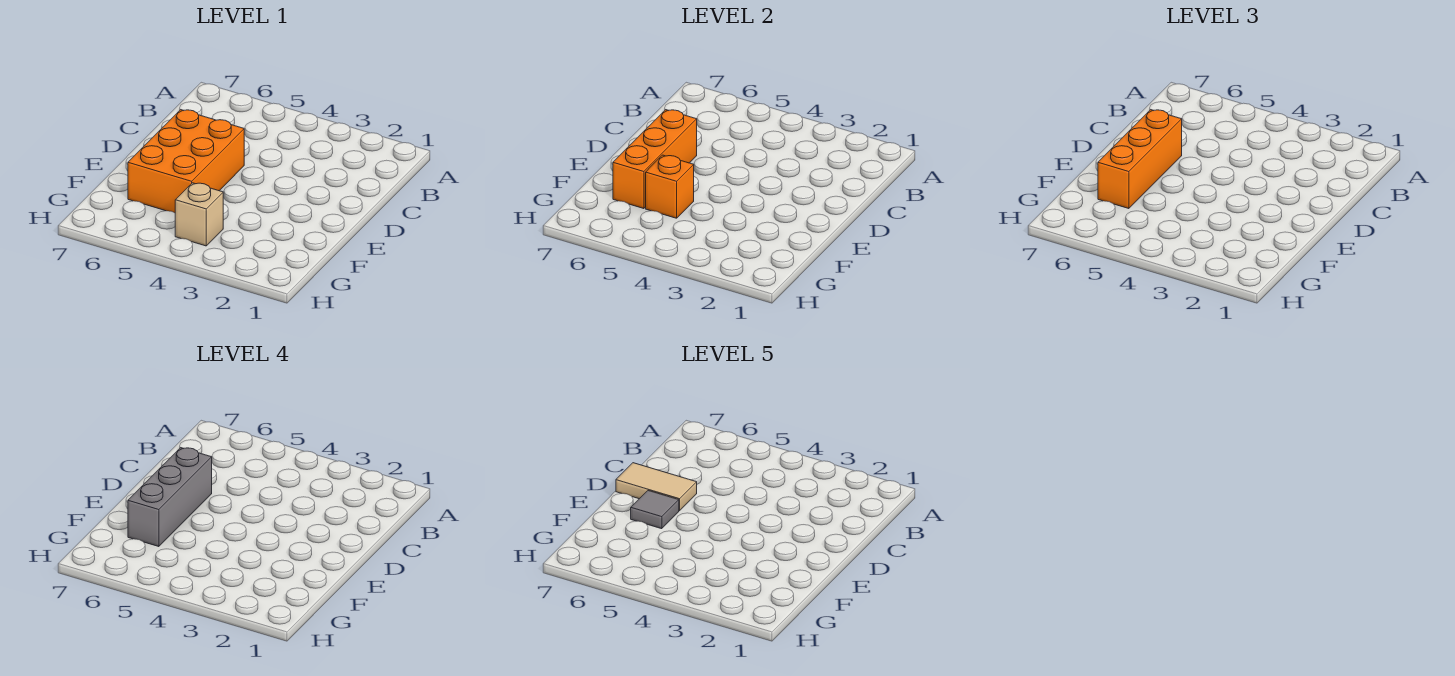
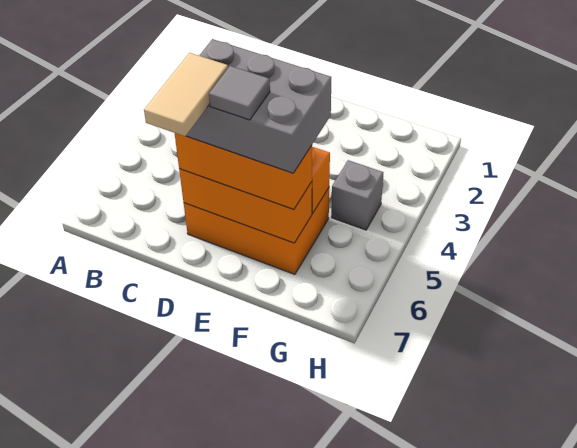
grey brick D6:F6 level 4 -> grey brick D5:F6 level 4
tan brick G4 level 1 -> grey brick G4 level 1

